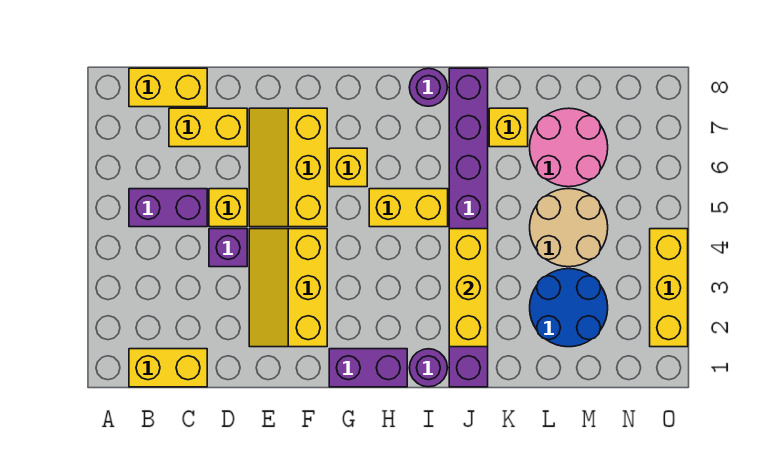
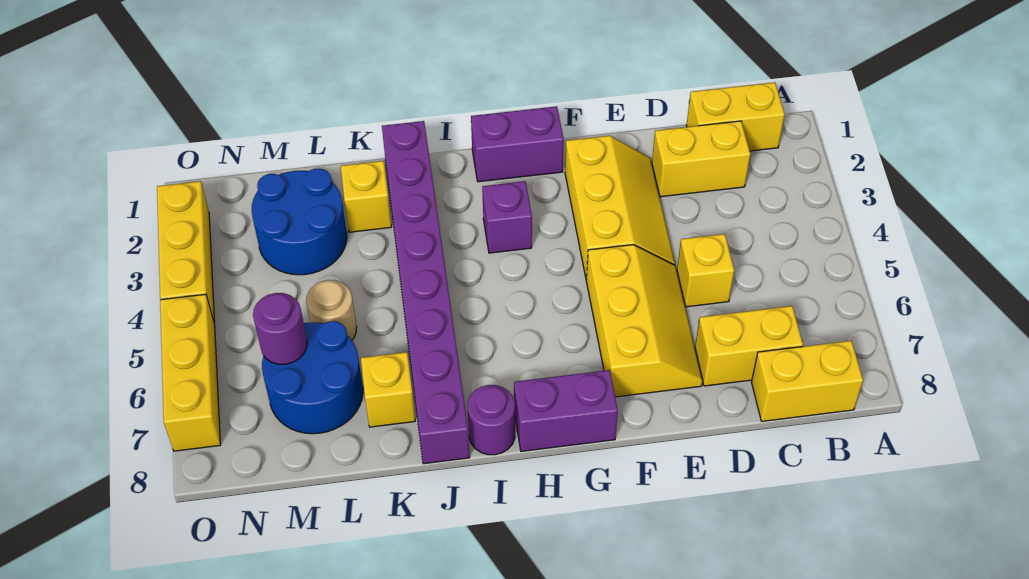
purple brick B5:C5 level 1 -> purple brick G8:H8 level 1
purple brick D4 level 1 -> purple brick H3 level 1
yellow brick G6 level 1 -> yellow brick K2 level 1
yellow brick H5:I5 level 1 -> yellow brick C2:D2 level 1
purple round brick I1 level 1 -> purple round brick M6 level 2
yellow brick J2:J4 level 2 -> yellow brick O5:O7 level 1
tan round brick L4:M5 level 1 -> tan round brick L5 level 1
pink round brick L6:M7 level 1 -> blue round brick L6:M7 level 1

